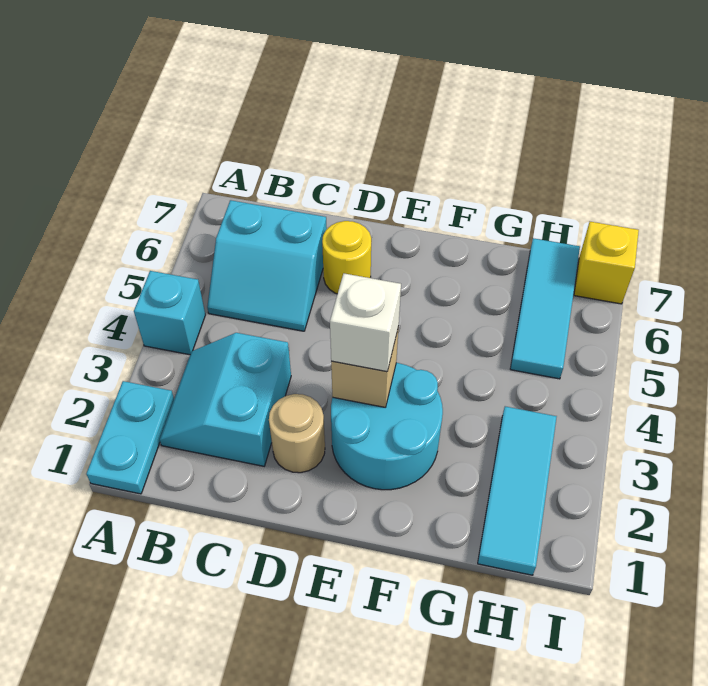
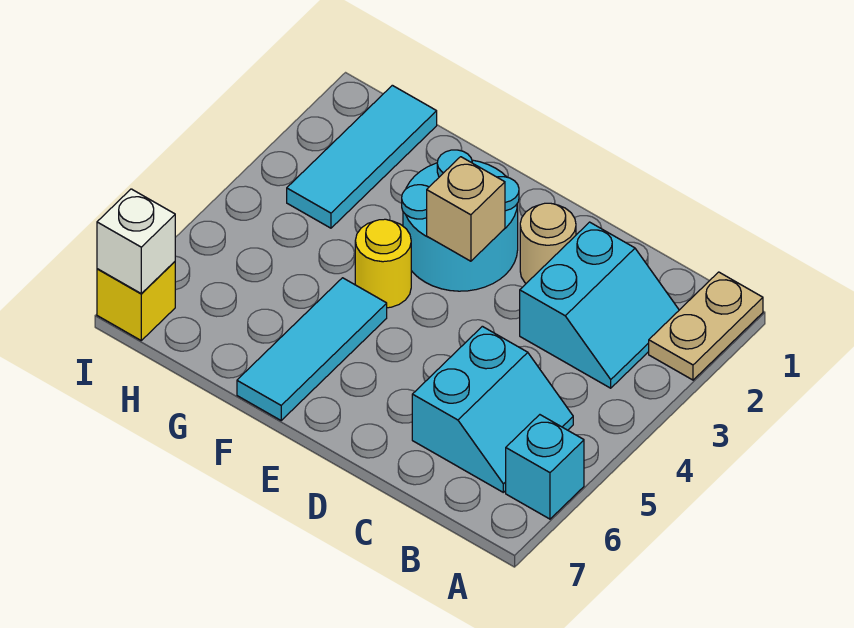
cyan plate A1:A2 level 1 -> tan plate A1:A2 level 1
cyan brick A4 level 1 -> cyan brick A6 level 1
cyan slope B5:C6 level 1 top 6 -> cyan slope B5:C6 level 1 top C
yellow round brick D6 level 1 -> yellow round brick F4 level 1
white brick E3 level 3 -> white brick I7 level 2
cyan tile H5:H7 level 1 -> cyan tile F5:F7 level 1

